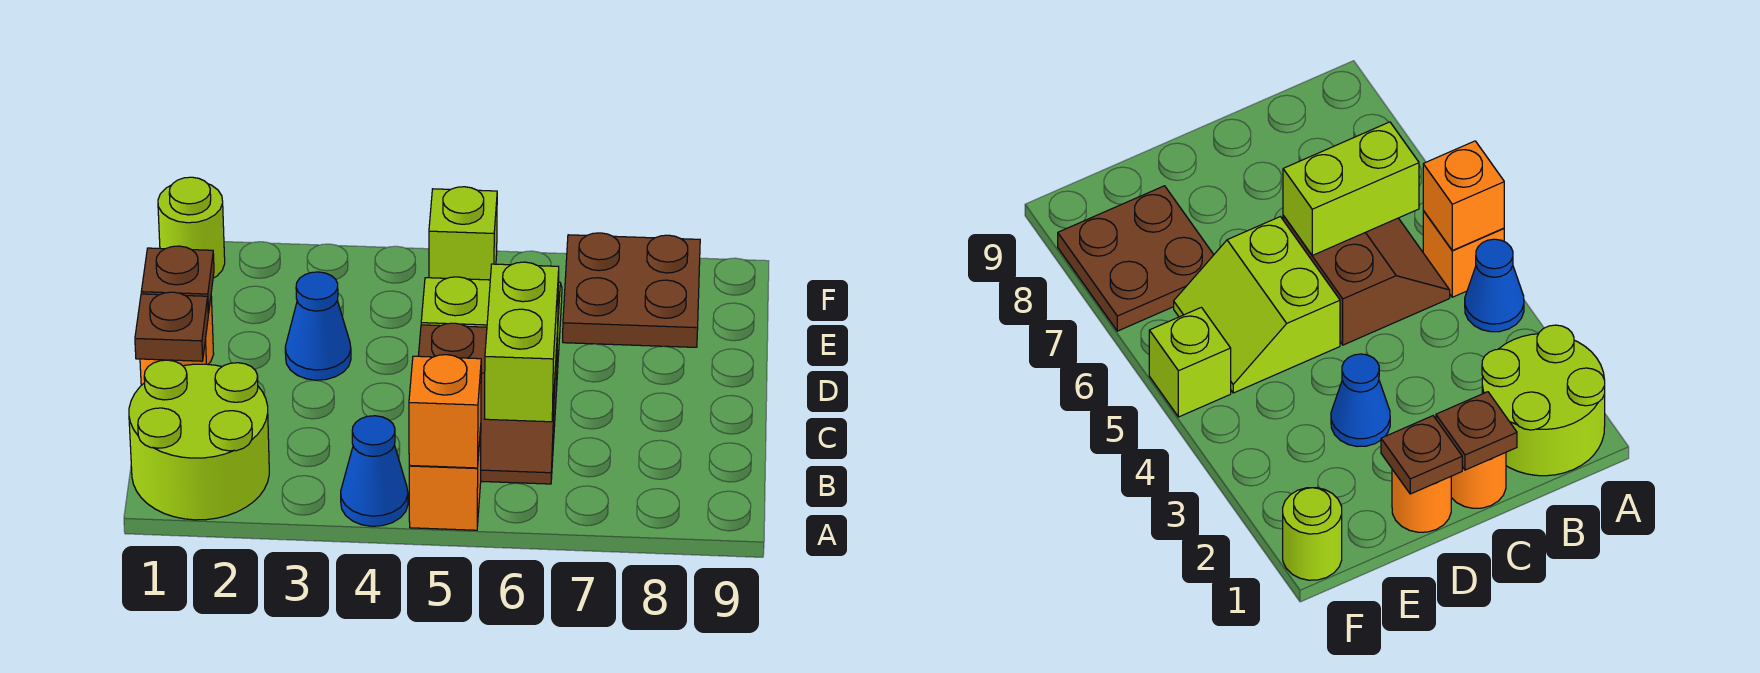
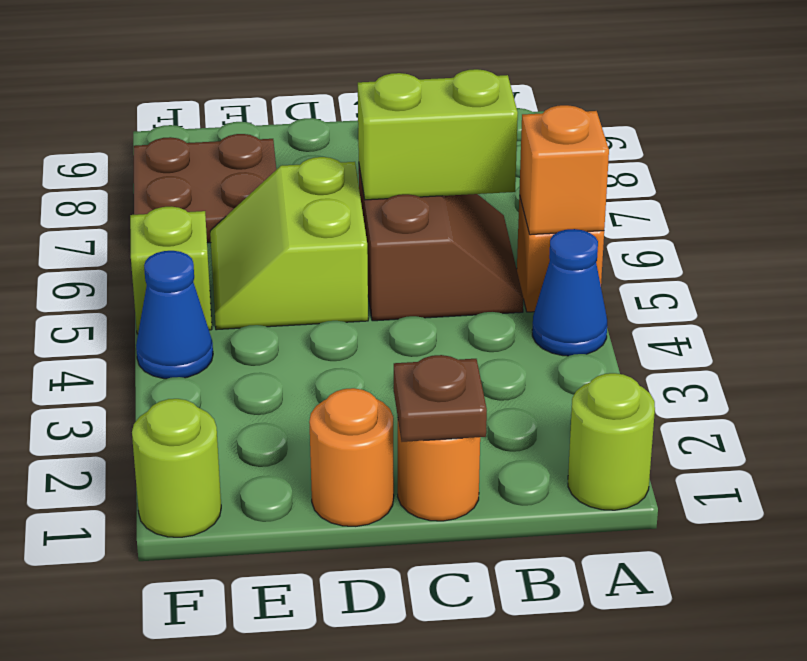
lime round brick A1:B2 level 1 -> lime round brick A1 level 1
brown plate D1 level 2 -> none
blue cone D3 level 1 -> blue cone F4 level 1

